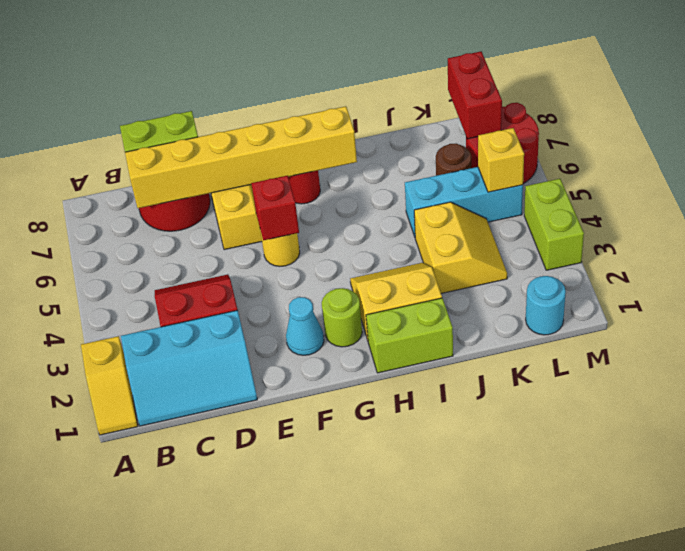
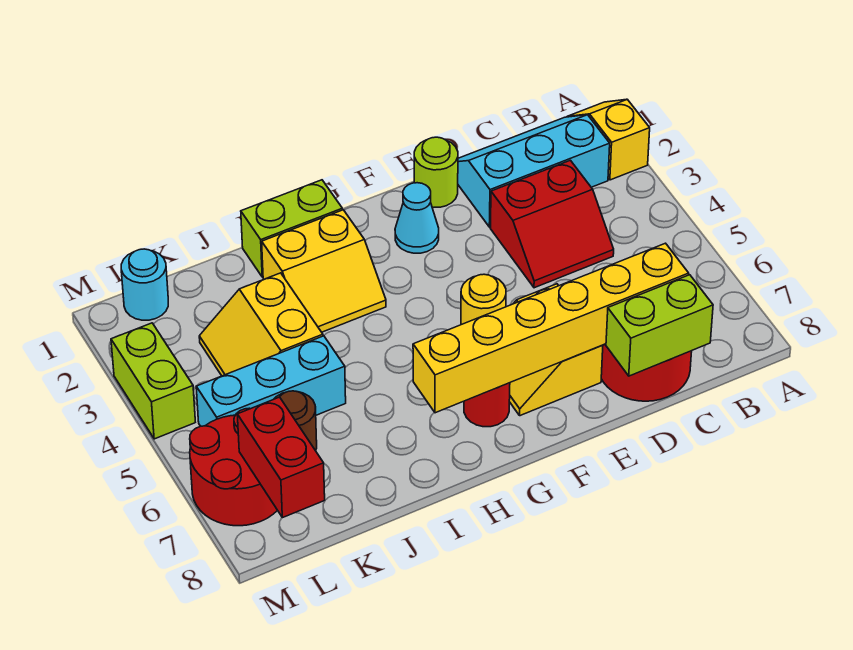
red brick F5 level 2 -> none
lime round brick G2 level 1 -> lime round brick E1 level 1
yellow brick L5 level 2 -> none

